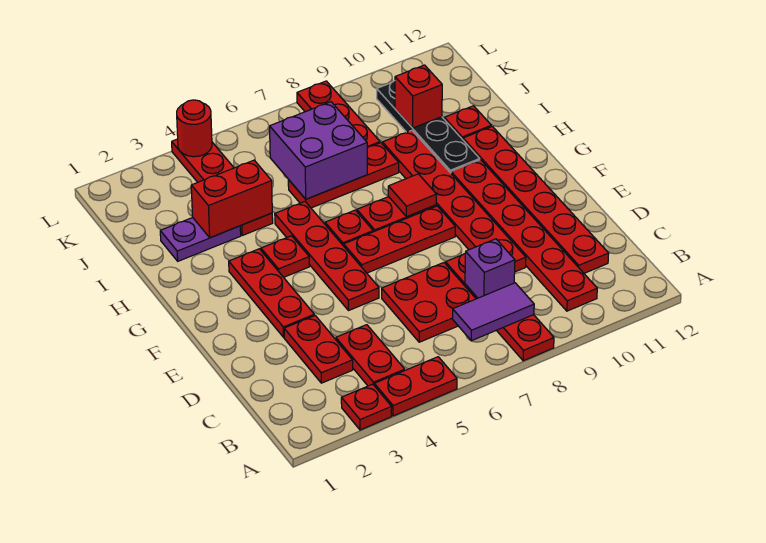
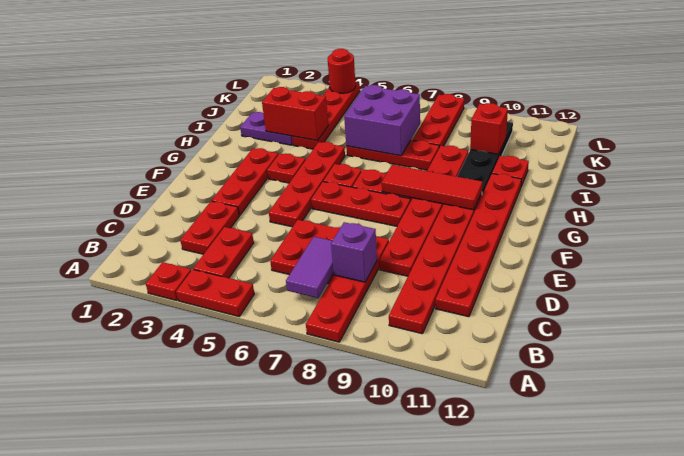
purple tile B7:B8 level 2 -> purple tile B7:C7 level 2
red tile G8 level 2 -> red tile G8:G10 level 2

